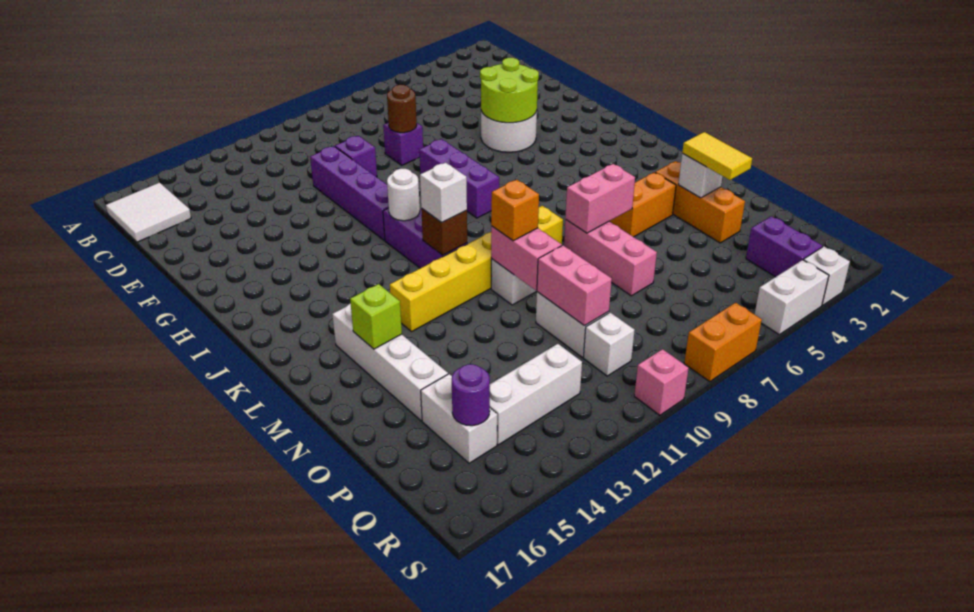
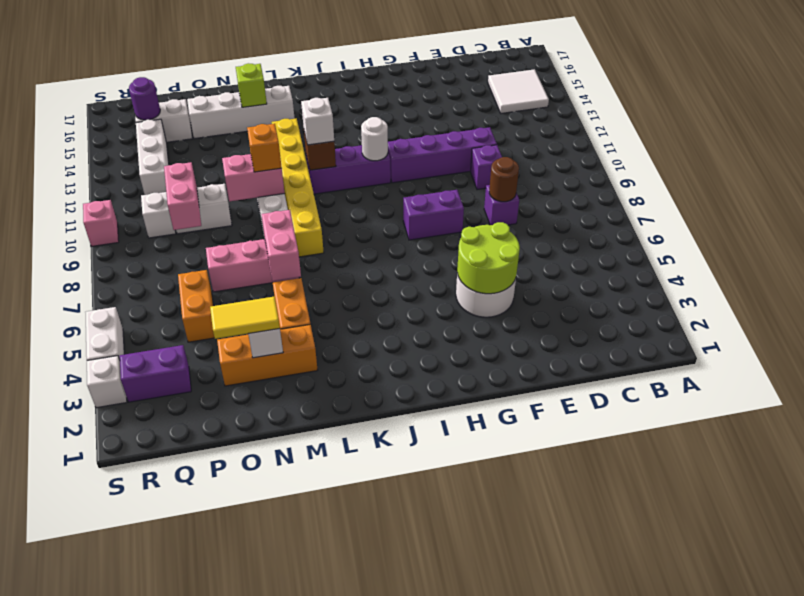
white tile B16:C17 level 1 -> white tile B14:C15 level 1
purple brick G8:I8 level 1 -> purple brick G8:H8 level 1
pink brick O10:P10 level 2 -> pink brick P9:P10 level 2
orange brick S7:S8 level 1 -> orange brick P5:P6 level 1

